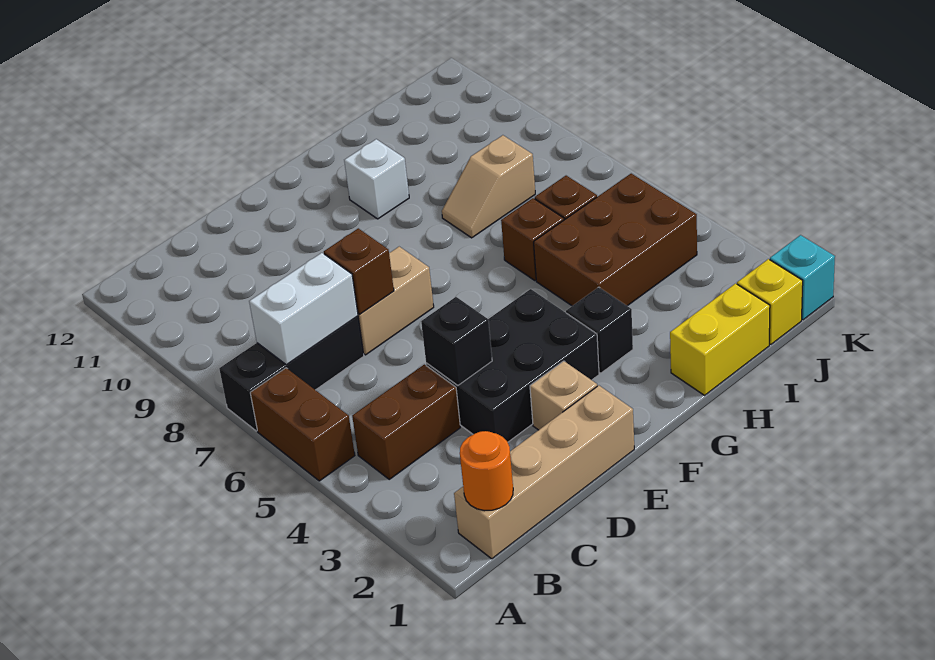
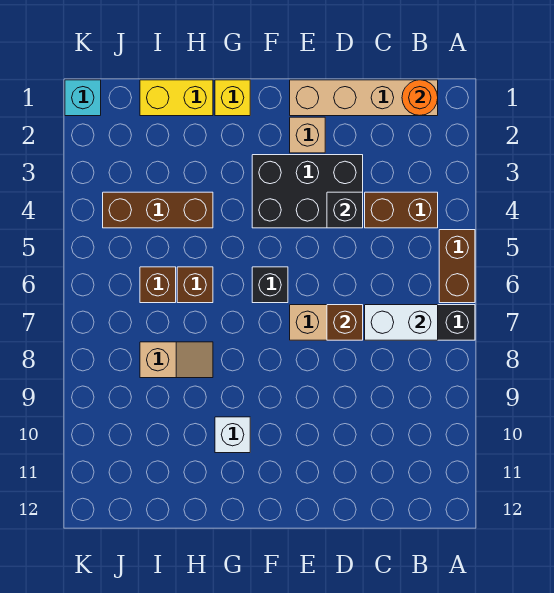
black brick G3 level 1 -> black brick F6 level 1
brown brick H4:J5 level 1 -> brown brick H4:J4 level 1
yellow brick J1 level 1 -> yellow brick G1 level 1

